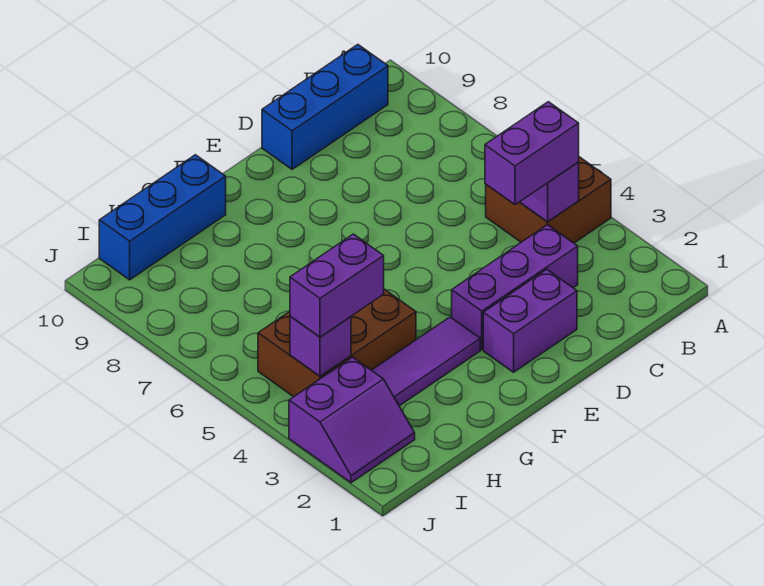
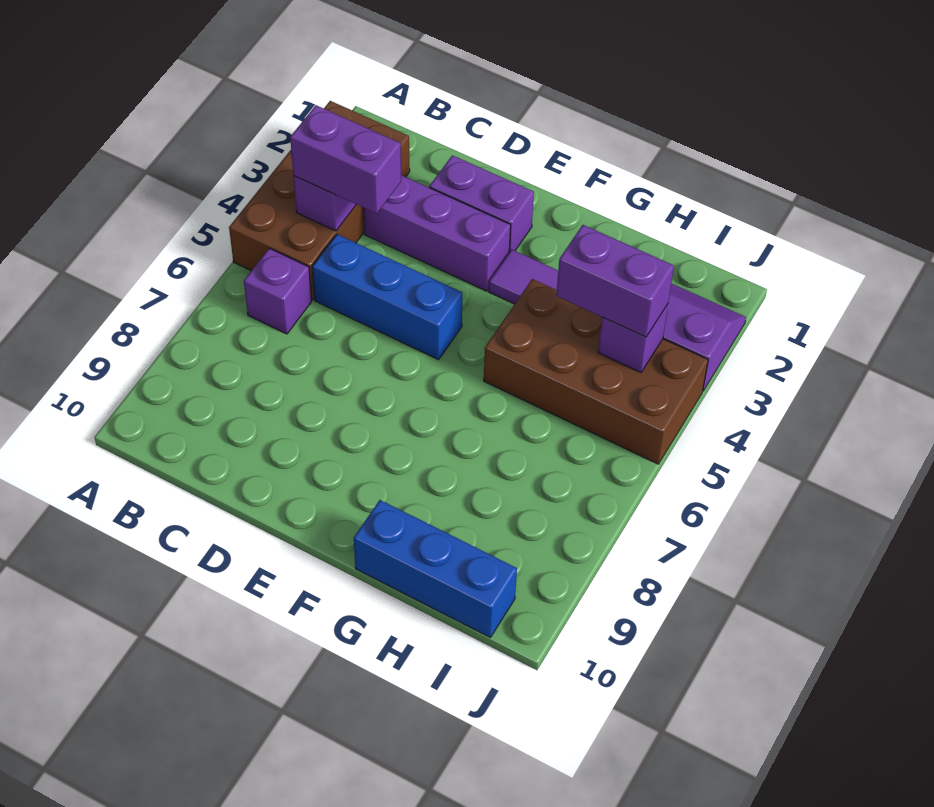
brown brick A4:B5 level 1 -> brown brick A2:B5 level 1
none -> purple brick B6 level 1
blue brick B10:D10 level 1 -> blue brick C5:E5 level 1
brown brick G4:I5 level 1 -> brown brick G4:J5 level 1

